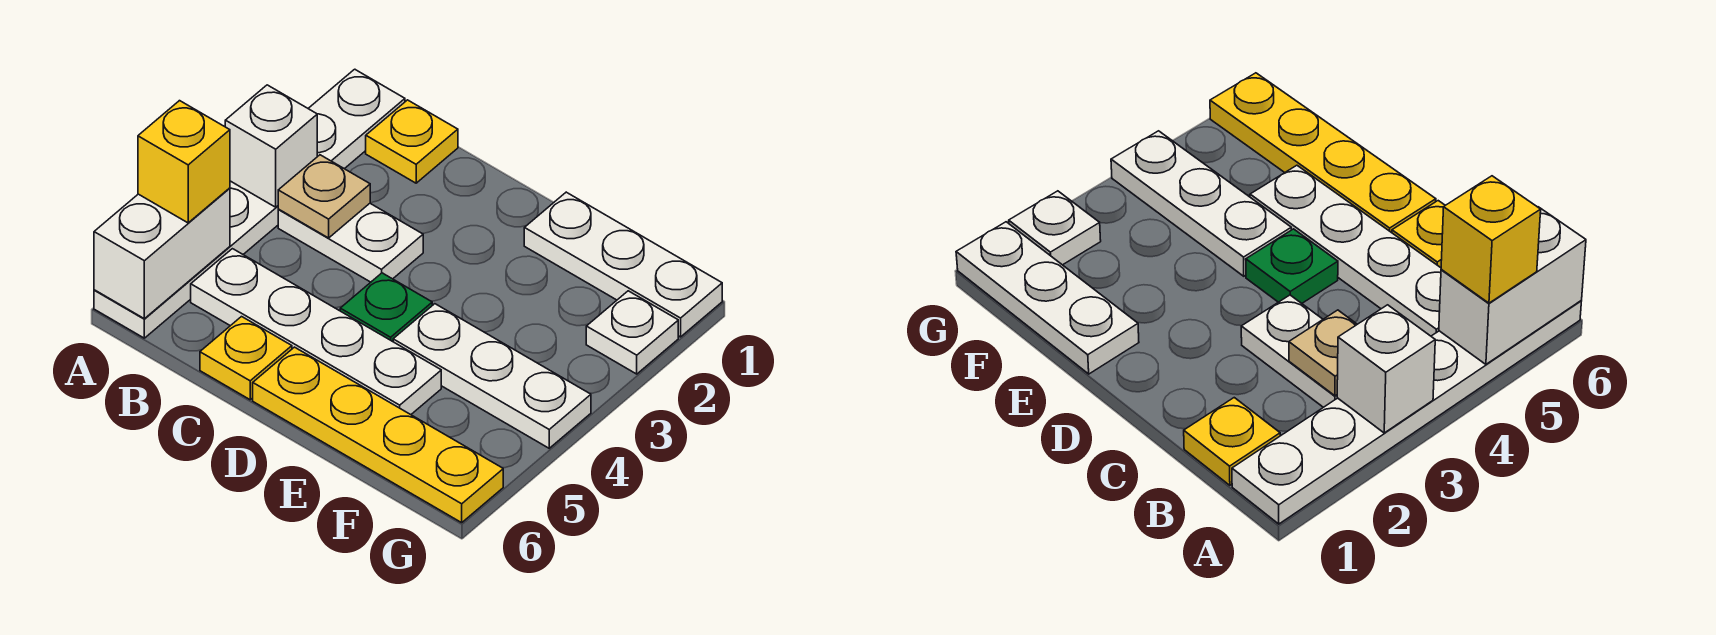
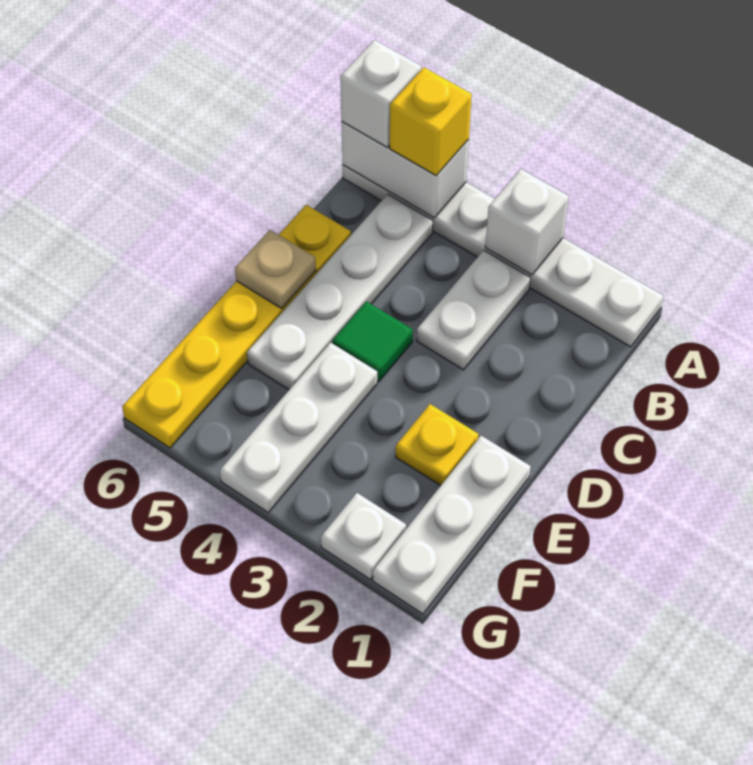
none -> white brick A6 level 3
yellow plate B1 level 1 -> yellow plate E2 level 1
tan plate B3 level 2 -> tan plate D6 level 2
green plate D4 level 1 -> green tile D4 level 1

